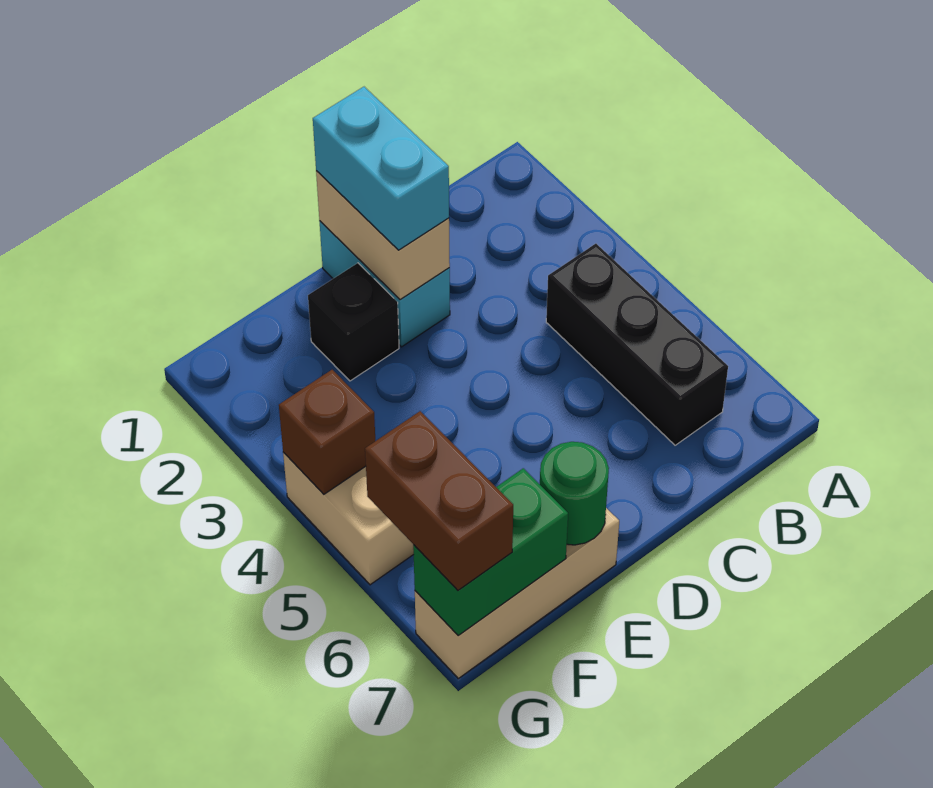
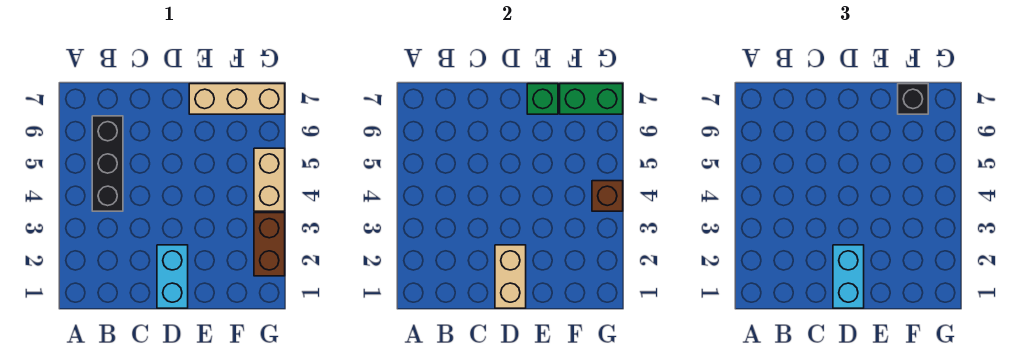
black brick E2 level 1 -> black brick F7 level 3
green round brick E7 level 2 -> green brick E7 level 2
brown brick G6:G7 level 3 -> brown brick G2:G3 level 1

